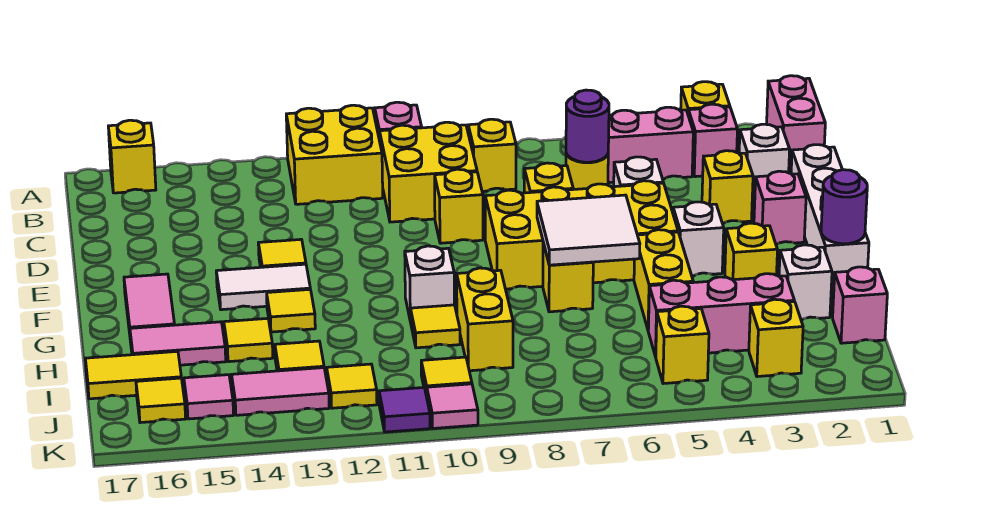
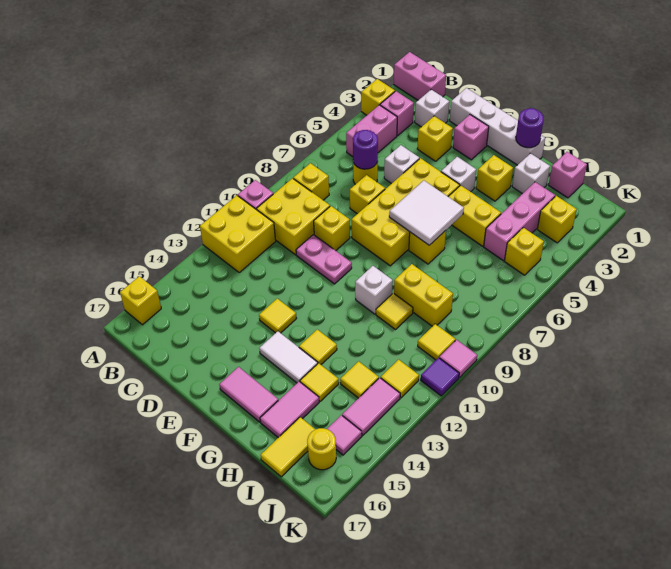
none -> pink plate D10:E10 level 1
white tile F13:F14 level 1 -> white tile F14:G14 level 1
yellow tile J16 level 1 -> yellow round brick J16 level 1

